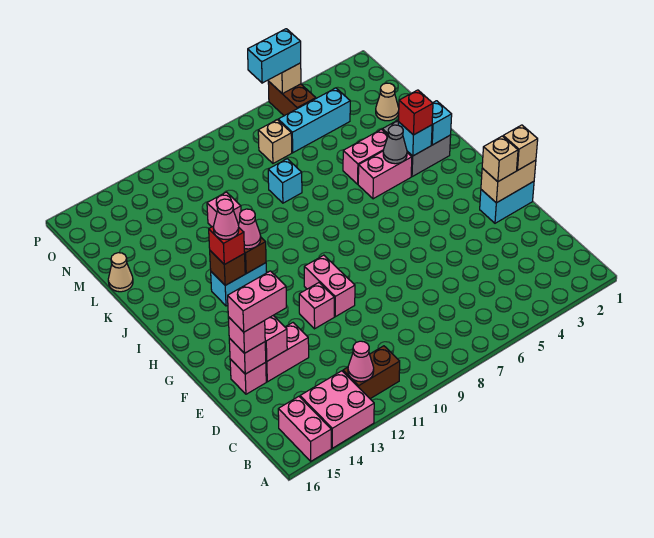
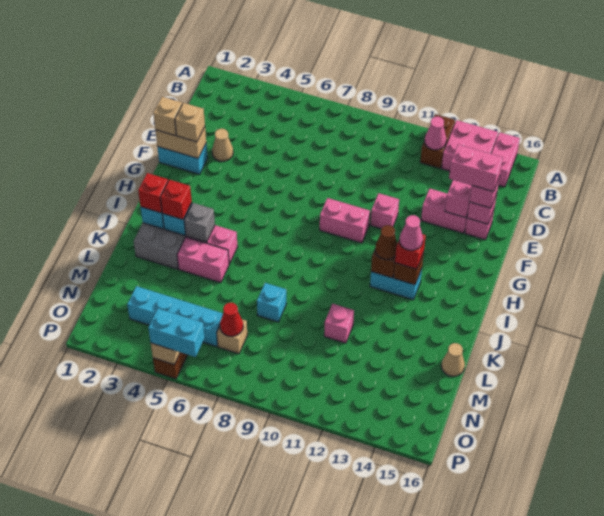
brown brick B11:B12 level 1 -> brown brick A12:B12 level 1
pink brick F10:G10 level 1 -> pink brick G9:G10 level 1
pink cone I12 level 3 -> brown cone I12 level 3
none -> red brick J2 level 3
grey cone J4 level 2 -> grey brick J4 level 2
tan cone M2 level 1 -> tan cone E3 level 1
cyan brick N4:N6 level 1 -> cyan brick N3:N6 level 1
none -> red cone N7 level 2

